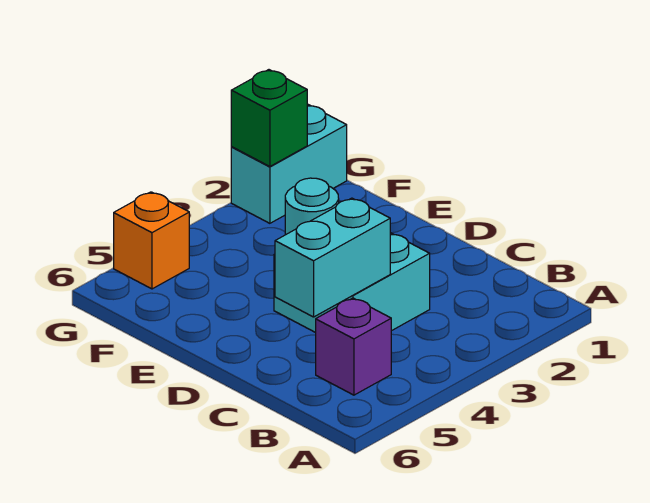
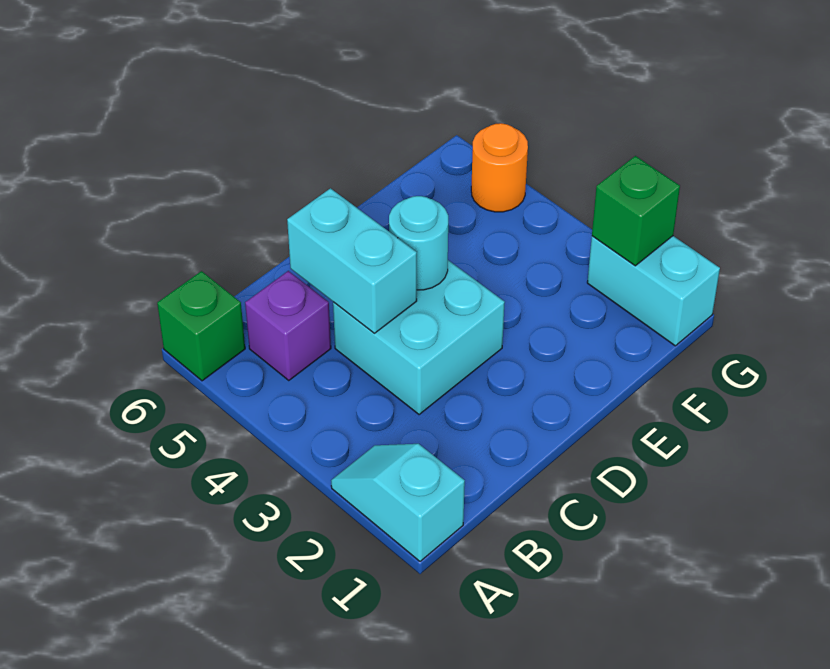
none -> cyan slope A1:A2 level 1 top 1
none -> green brick A6 level 1
orange brick G5 level 1 -> orange round brick G5 level 1

